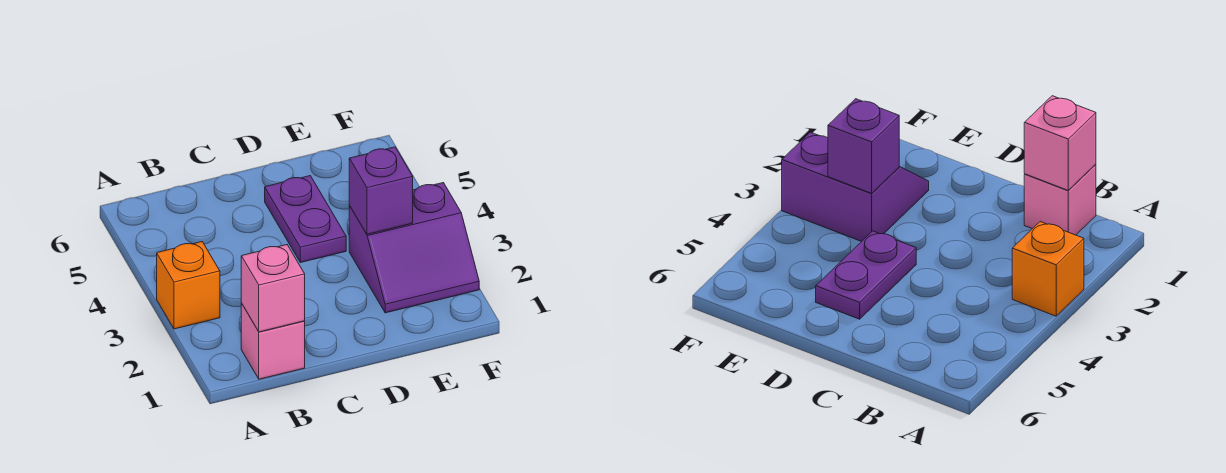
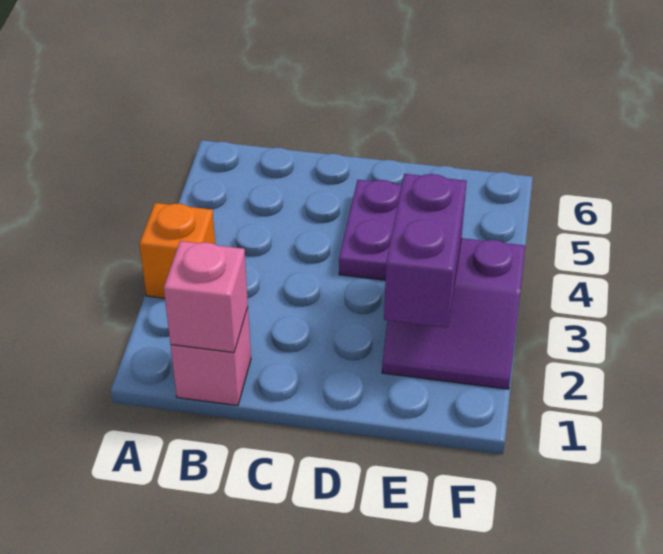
purple brick E3 level 2 -> purple brick E2:E3 level 2

